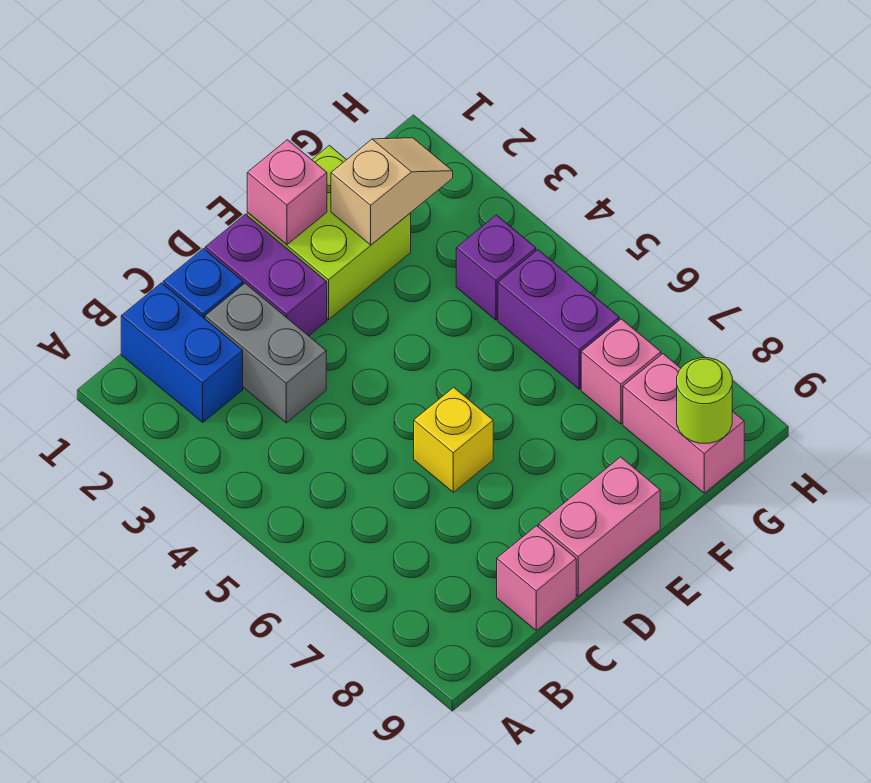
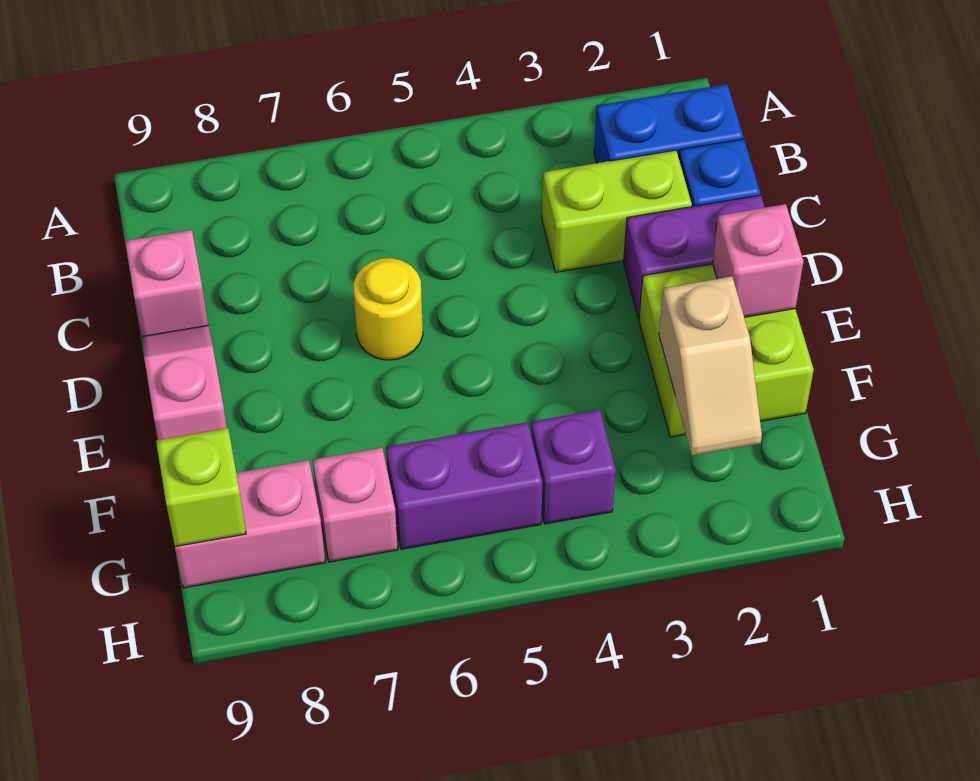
grey brick C2:C3 level 1 -> lime brick C2:C3 level 1
yellow brick D6 level 1 -> yellow round brick D6 level 1
pink brick D9:E9 level 1 -> pink slope D9:E9 level 1 top E
lime round brick G9 level 2 -> lime brick G9 level 2

